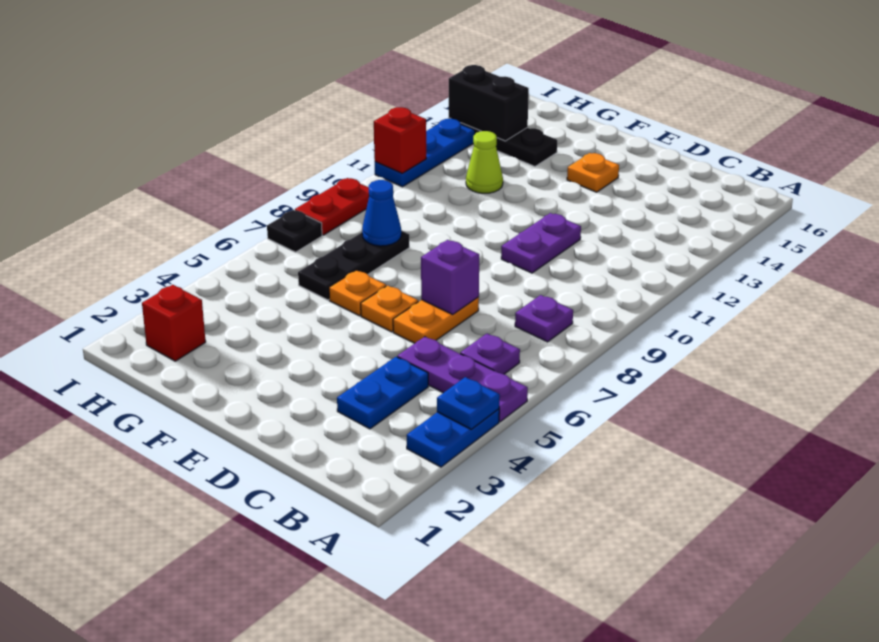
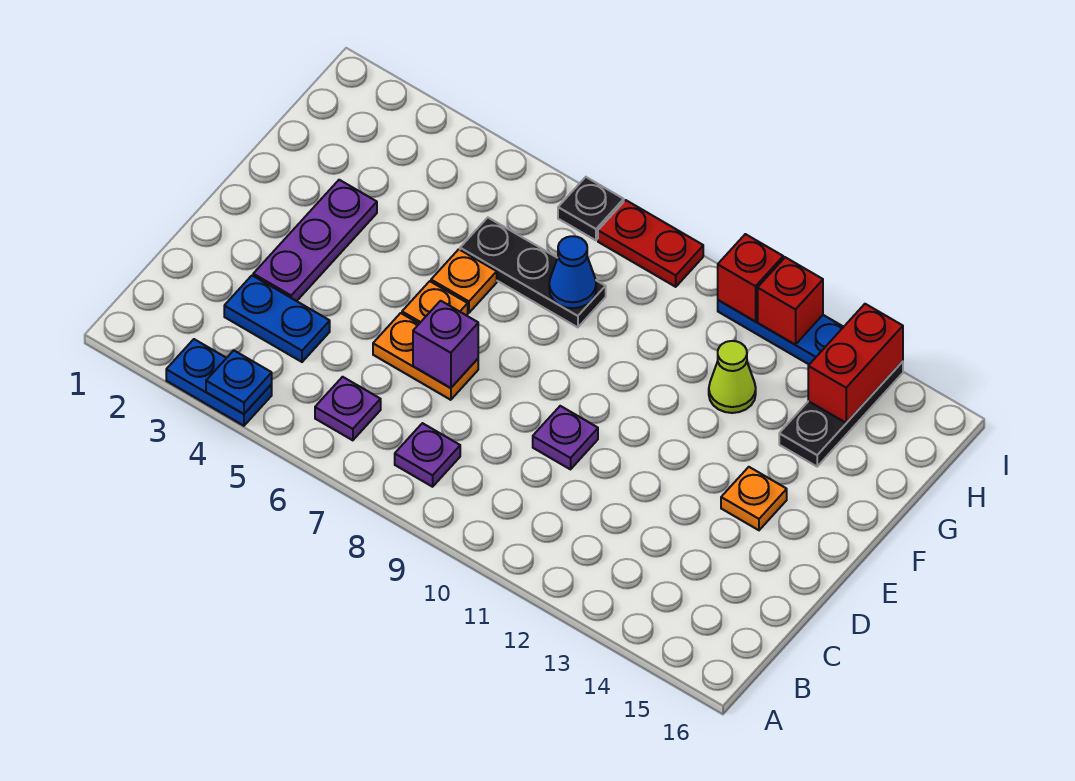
purple plate A5:C5 level 1 -> purple plate D3:F3 level 1
purple plate D10:D11 level 1 -> purple plate D10 level 1
red brick H2 level 1 -> red brick I12 level 2
black brick H14:I14 level 2 -> red brick H14:I14 level 2

